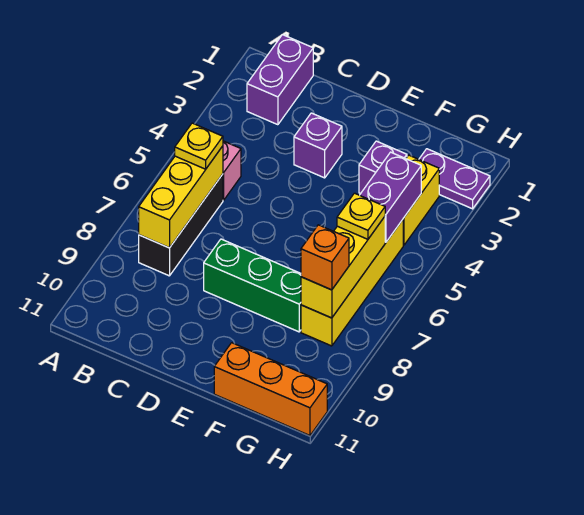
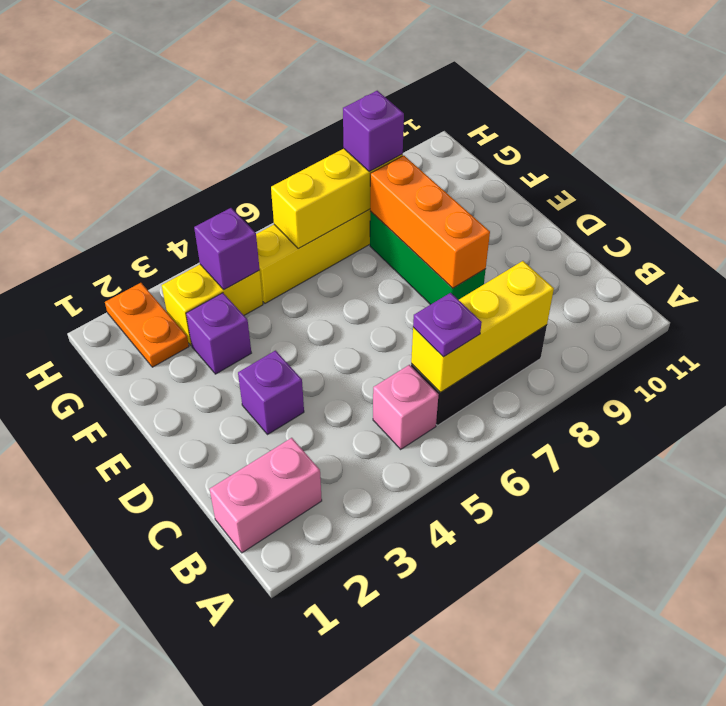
purple brick B1:B2 level 1 -> pink brick B1:B2 level 1
yellow plate B6 level 3 -> purple plate B6 level 3
orange brick F11:H11 level 1 -> orange brick D8:F8 level 2
purple plate G2:H2 level 1 -> orange plate G2:H2 level 1
purple brick G4:G5 level 2 -> purple brick G4 level 2
yellow plate G6 level 3 -> none
orange brick G8 level 3 -> purple brick G8 level 3

